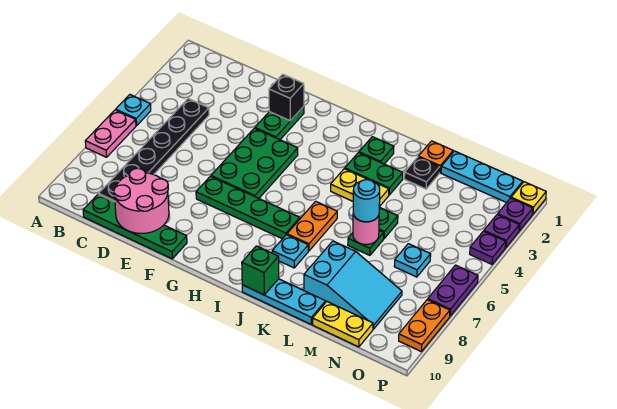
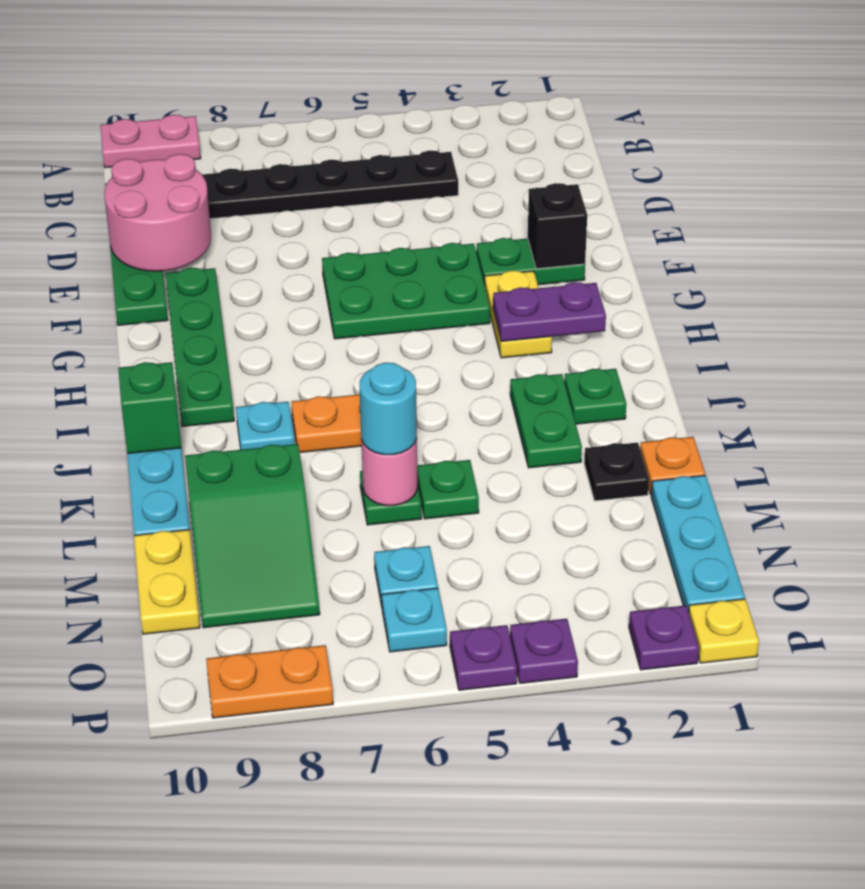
cyan plate A5 level 1 -> cyan plate O6 level 1
pink plate A6:A7 level 1 -> pink plate A9:A10 level 1
green plate F7:I7 level 1 -> green plate F9:I9 level 1
yellow plate J4:K4 level 1 -> yellow plate G3:H3 level 1
cyan slope L8:N9 level 1 top L -> green slope L8:N9 level 1 top L
purple plate P3 level 1 -> purple plate P5 level 1
purple plate P6:P7 level 1 -> purple plate H2:H3 level 2

